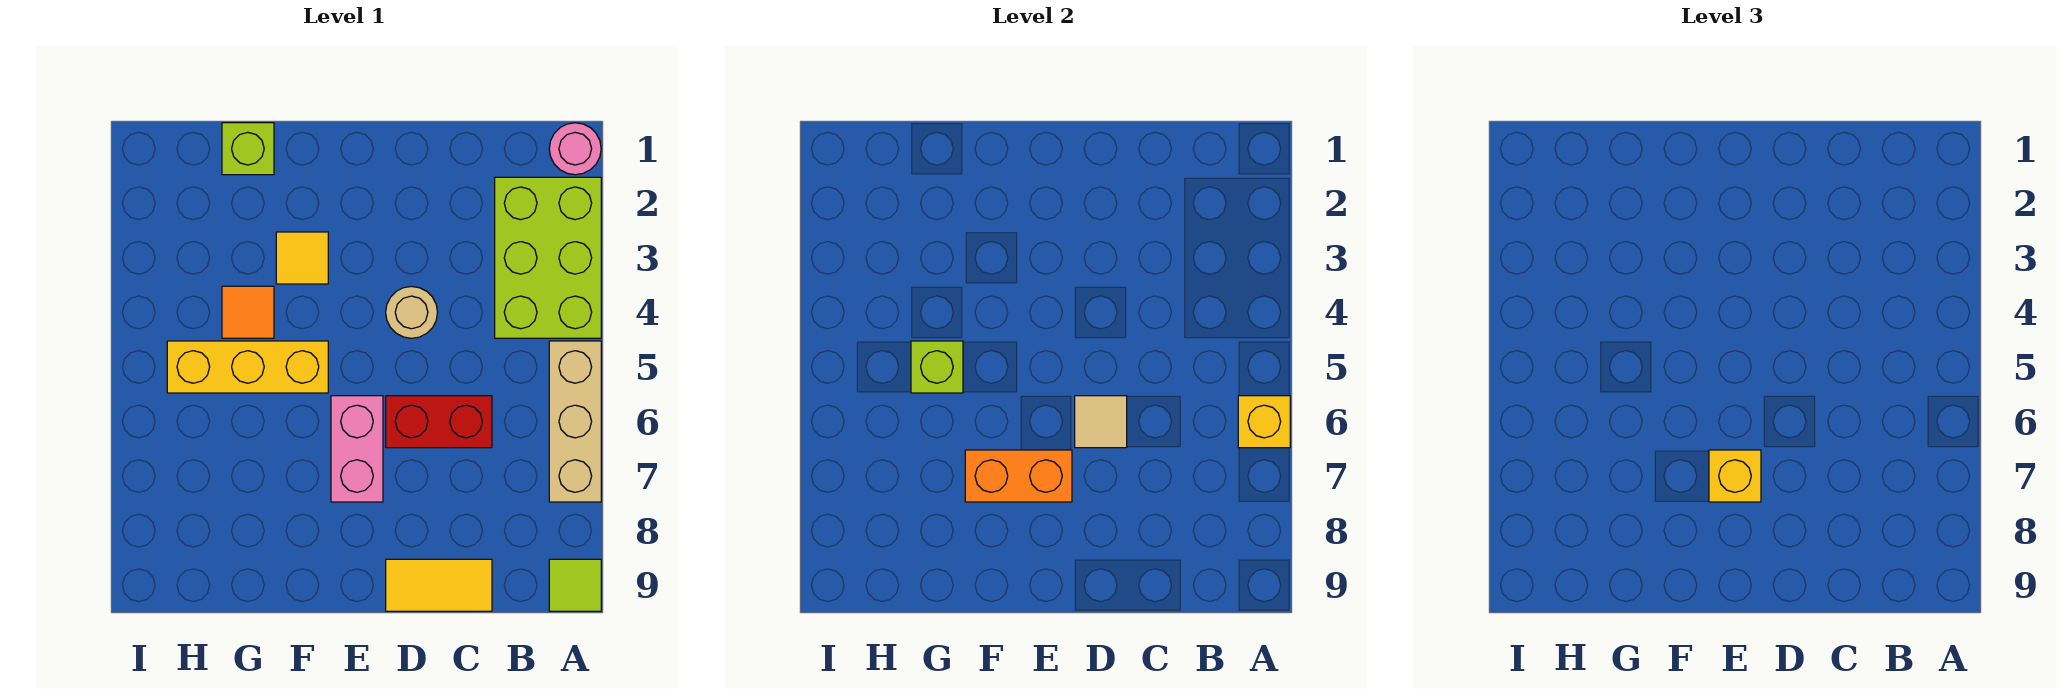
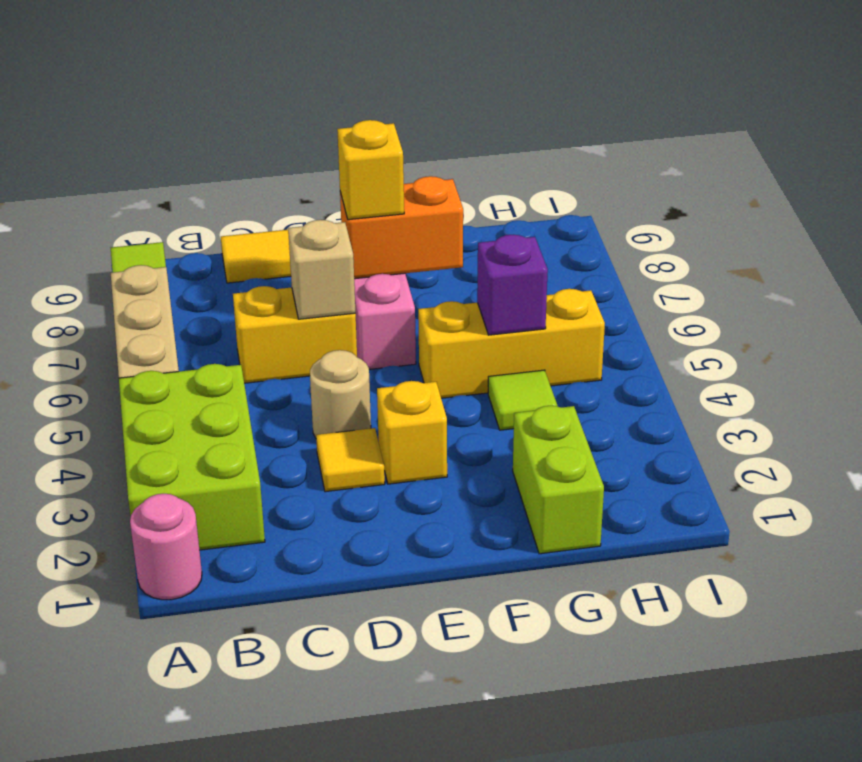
yellow brick A6 level 2 -> yellow brick E3 level 1
red brick C6:D6 level 1 -> yellow brick C6:D6 level 1
tan tile D6 level 2 -> tan brick D6 level 2
yellow tile F3 level 1 -> yellow tile D3 level 1
lime brick G1 level 1 -> lime brick G1:G2 level 1
orange tile G4 level 1 -> lime tile G4 level 1
lime brick G5 level 2 -> purple brick G5 level 2

